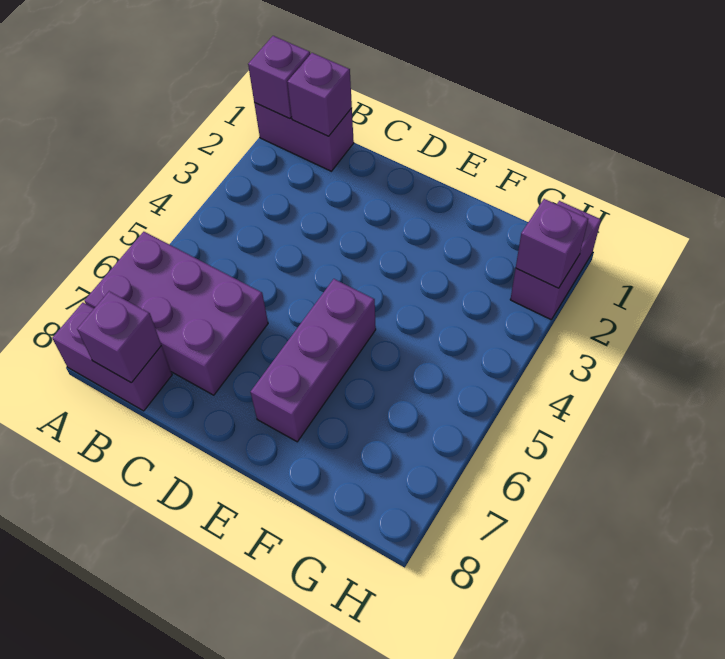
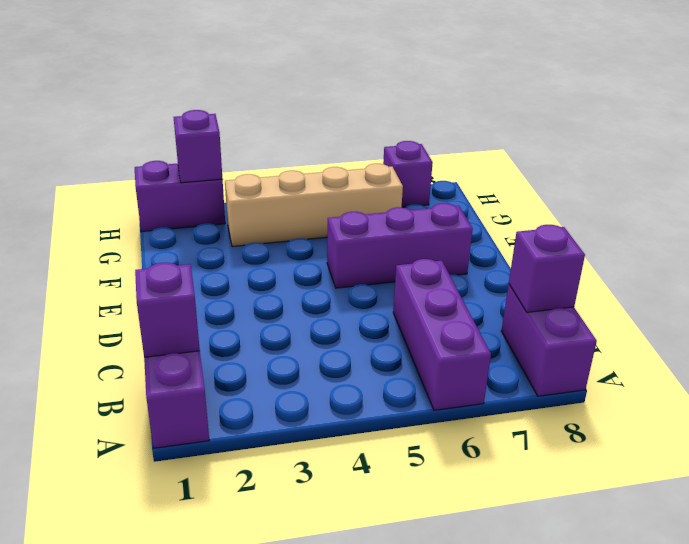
purple brick A1 level 2 -> purple brick H7 level 1
purple brick A6:C7 level 1 -> purple brick A6:C6 level 1
none -> tan brick G3:G6 level 1

